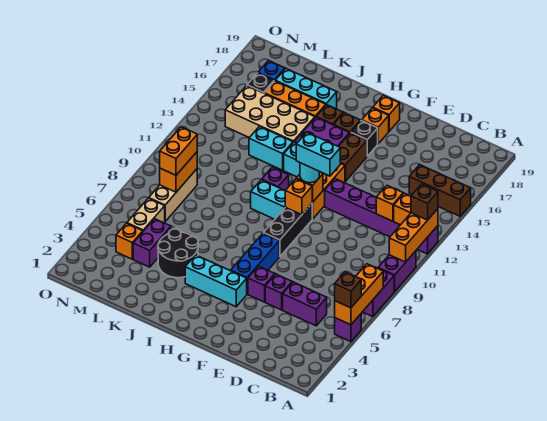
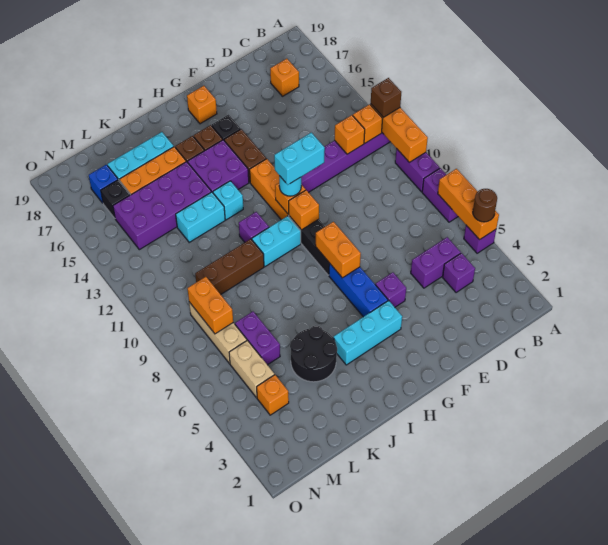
brown brick A5 level 3 -> brown round brick A5 level 3
brown brick A15:C15 level 1 -> brown brick J10:L10 level 1
purple brick E5 level 1 -> purple brick C4 level 1
orange brick G17 level 1 -> orange brick C17 level 1
tan brick J14:M15 level 1 -> purple brick J14:M15 level 1
purple brick L4:L5 level 1 -> purple brick L6:L7 level 1
orange brick M8:M9 level 3 -> orange brick G7:G8 level 2

